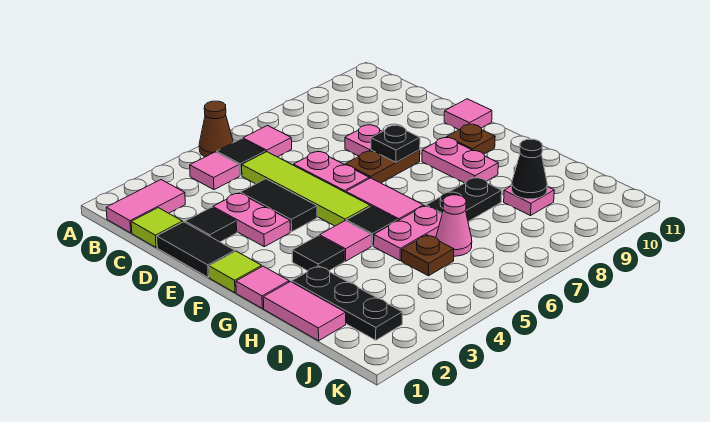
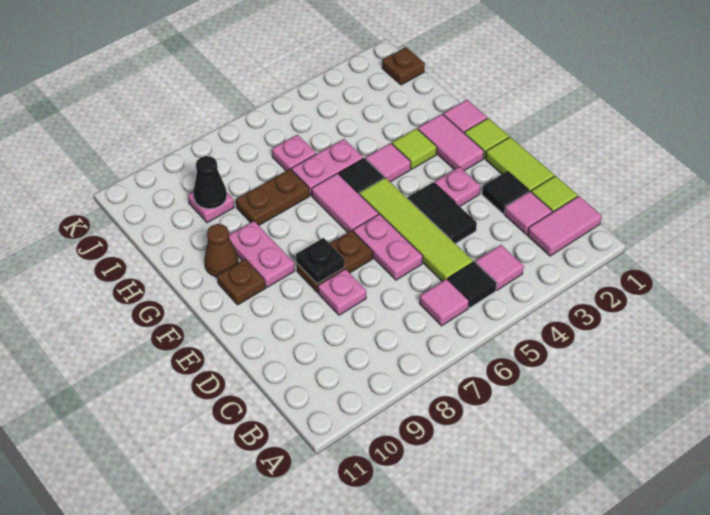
brown cone A5 level 1 -> brown cone G10 level 1
black tile D1:E1 level 1 -> lime tile D1:E1 level 1
pink plate D3:E3 level 1 -> pink plate E3 level 1
pink tile E11 level 1 -> pink tile C2 level 1
black tile G3 level 1 -> lime tile G3 level 1
pink tile H1:I1 level 1 -> pink tile F2:G2 level 1
black plate H2:J2 level 1 -> none
black plate H7:H8 level 1 -> brown plate H7:H8 level 1
brown plate I5 level 1 -> brown plate J1 level 1
pink cone I6 level 1 -> pink plate I6 level 1

